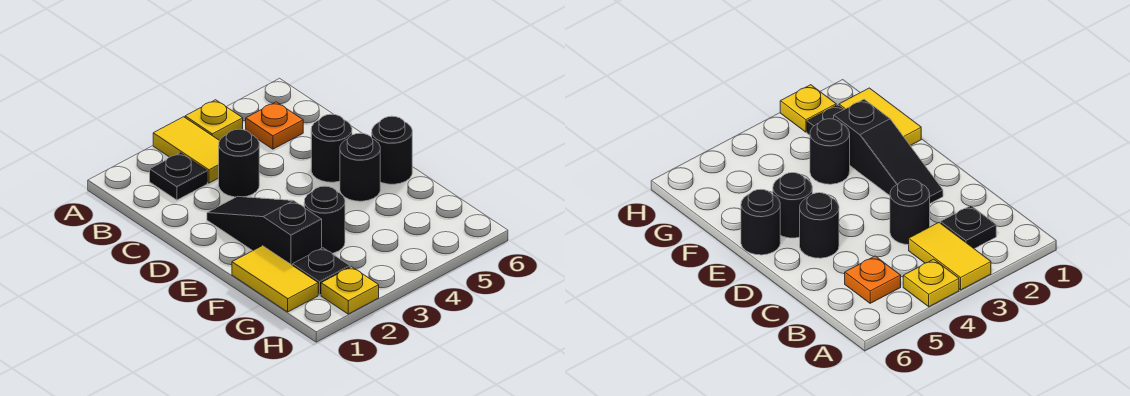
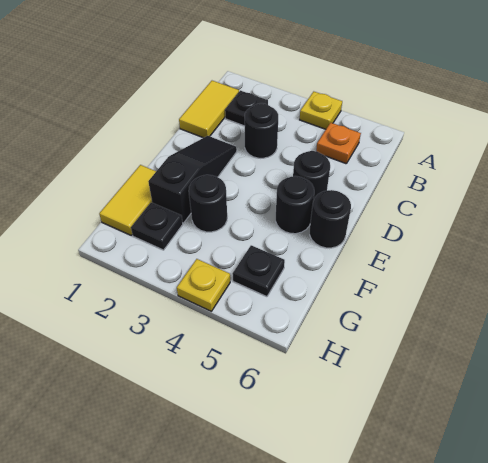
yellow tile A3:B3 level 1 -> yellow tile B1:C1 level 1
none -> black plate G5 level 1
yellow plate H2 level 1 -> yellow plate H4 level 1

